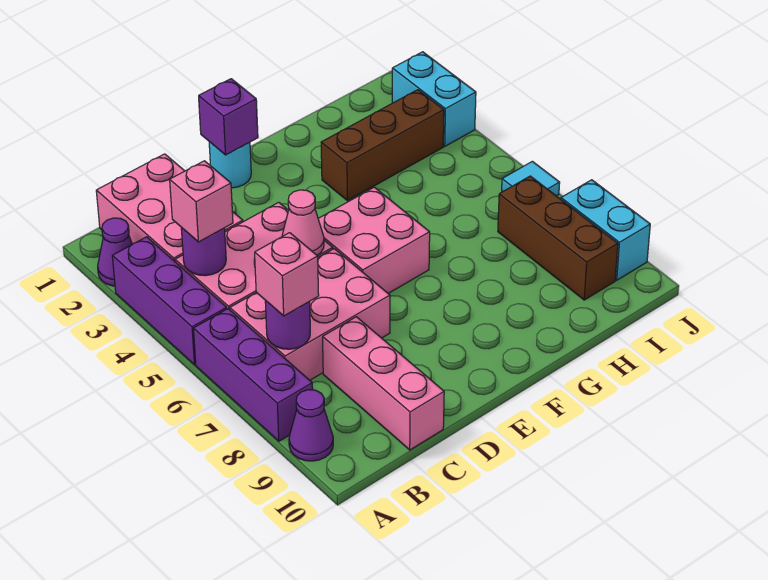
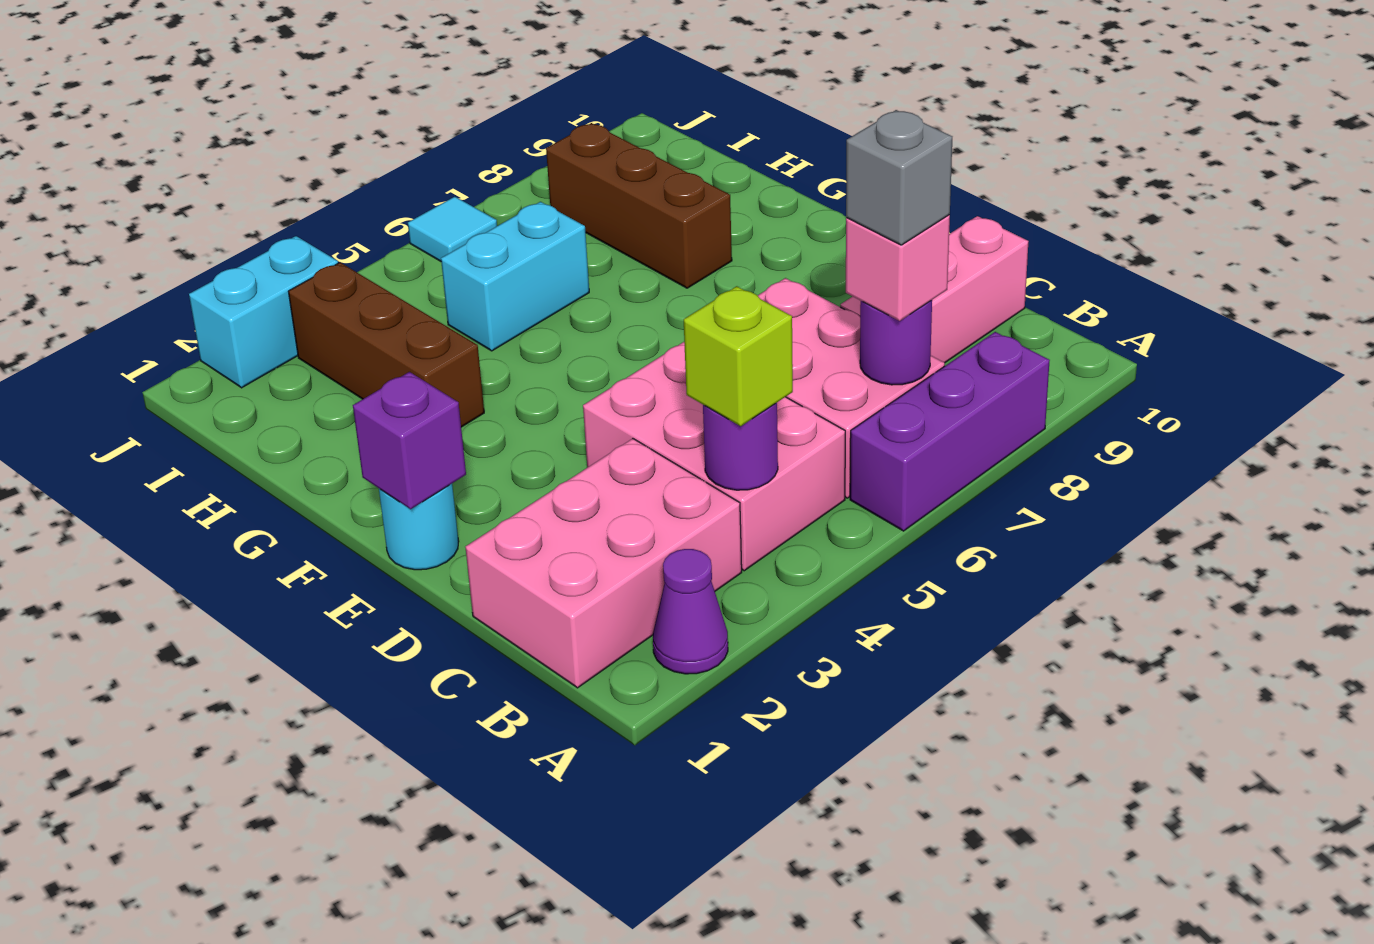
purple brick A3:A5 level 1 -> none
purple cone A9 level 1 -> none
pink brick B4 level 3 -> lime brick B4 level 3
none -> grey brick B7 level 4
pink cone D5 level 2 -> none
pink brick E5:F6 level 1 -> none
brown brick I7:I9 level 1 -> brown brick G8:I8 level 1
cyan brick J8:J9 level 1 -> cyan brick H5:H6 level 1

